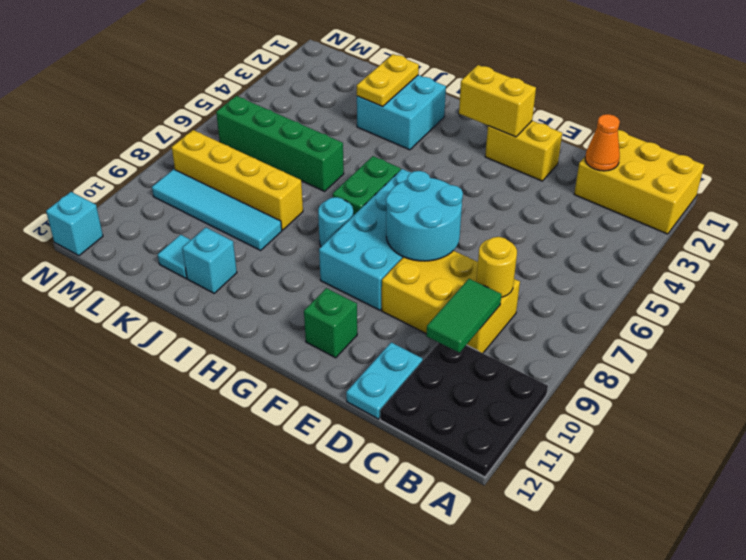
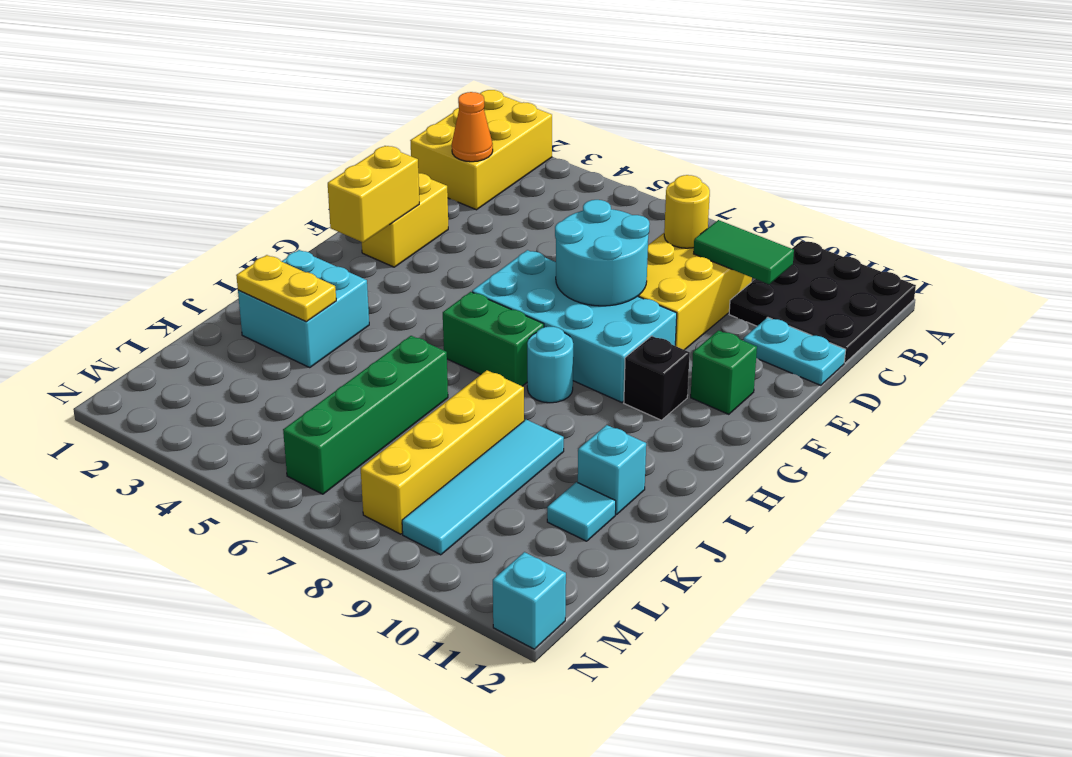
none -> black brick G10 level 1

